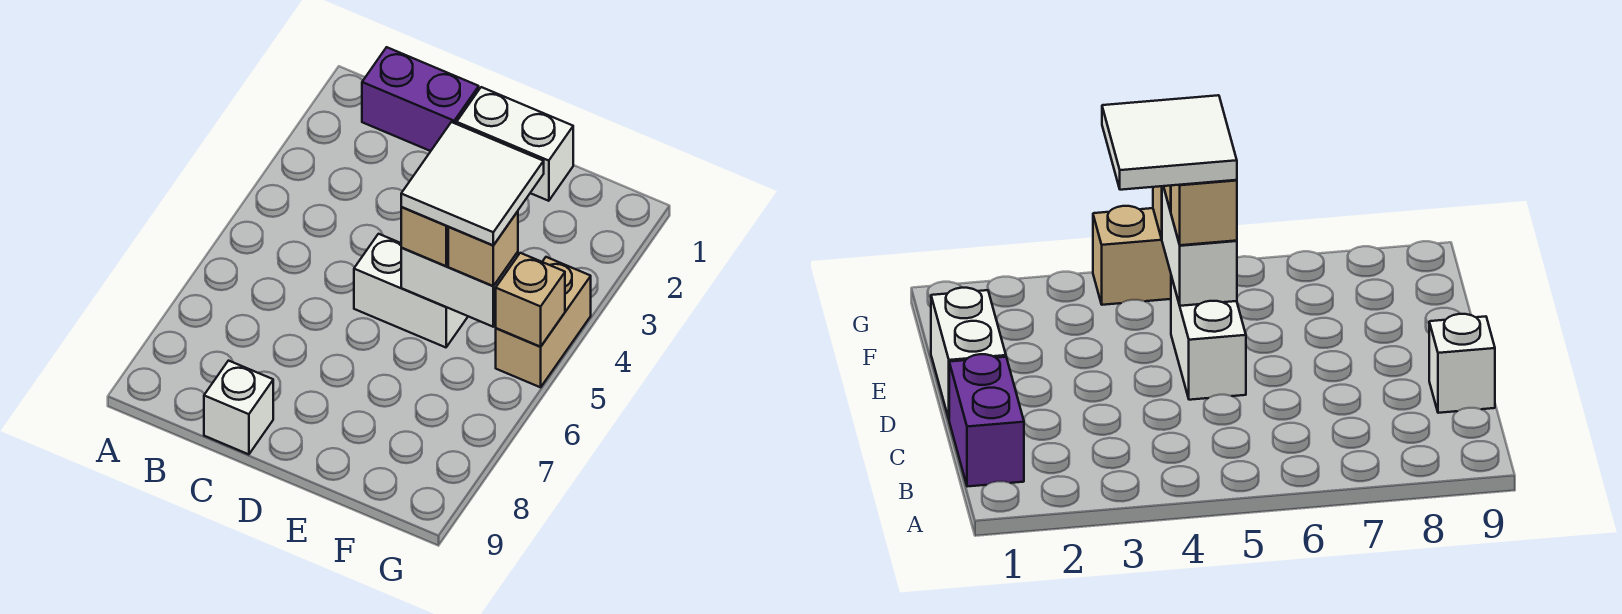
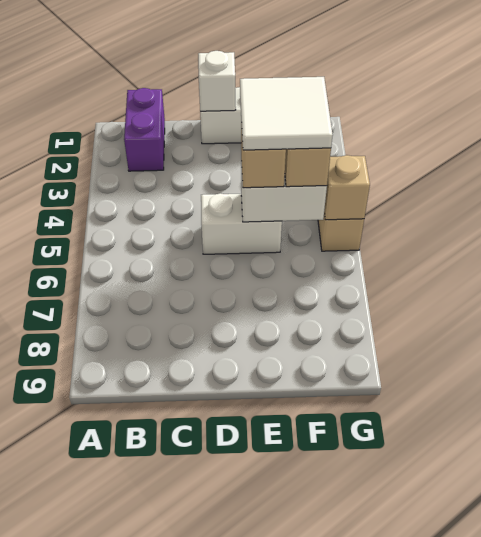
purple brick B1:C1 level 1 -> purple brick B1:B2 level 1
white brick C9 level 1 -> white brick D1 level 2

